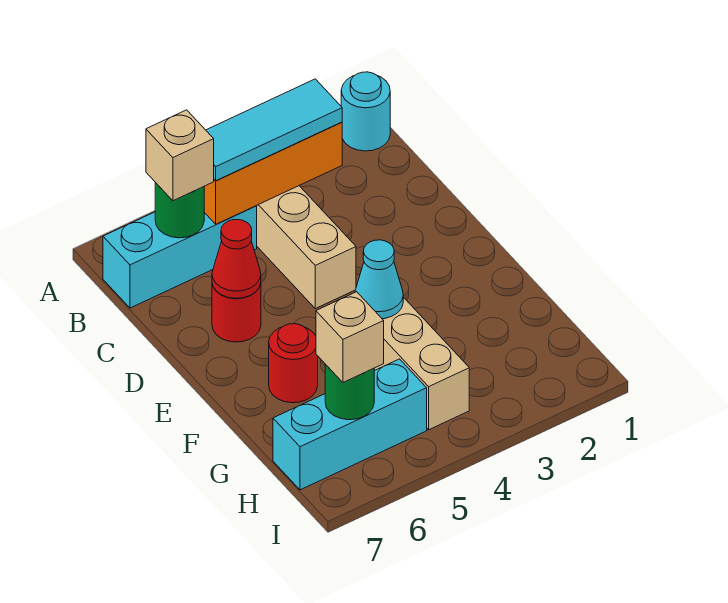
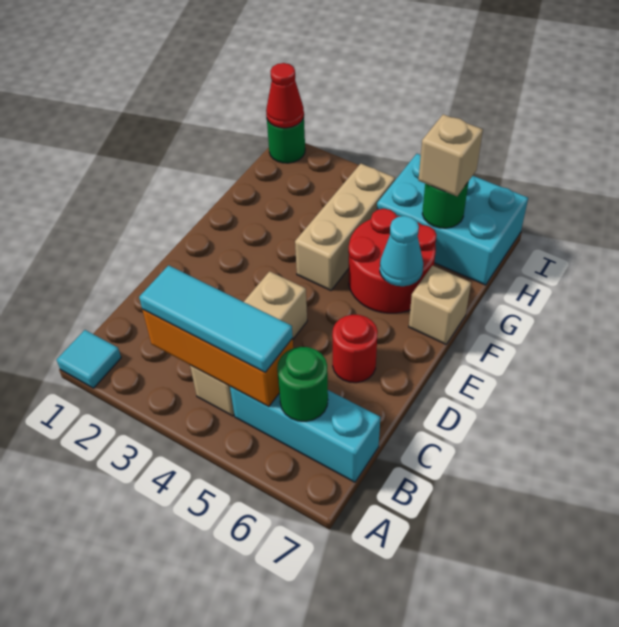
cyan round brick A1 level 1 -> cyan tile A1 level 1
tan brick B6 level 3 -> tan brick F7 level 1
red cone D6 level 2 -> red cone I1 level 2
cyan cone F4 level 2 -> cyan cone F6 level 2
red round brick F6 level 1 -> red round brick F5:G6 level 1
cyan brick H5:H7 level 1 -> cyan brick H5:I7 level 1
none -> green round brick I1 level 1

